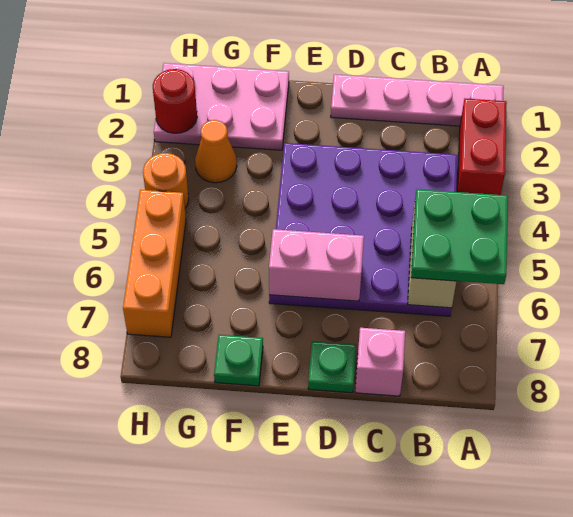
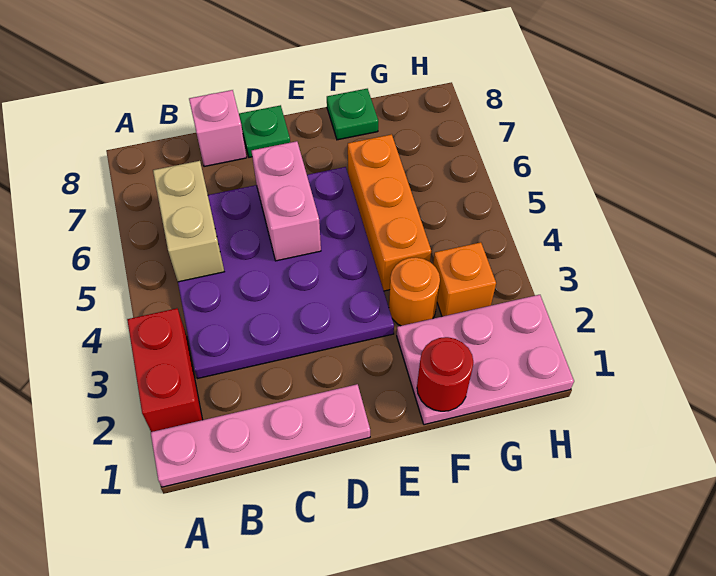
green plate A5:B6 level 3 -> none
pink brick D6:E6 level 2 -> pink brick D5:D6 level 2
orange cone G3 level 1 -> orange brick G3 level 1
red round brick H2 level 2 -> red round brick F1 level 2
orange round brick H4 level 1 -> orange round brick F3 level 1
orange brick H5:H7 level 1 -> orange brick F4:F6 level 1

